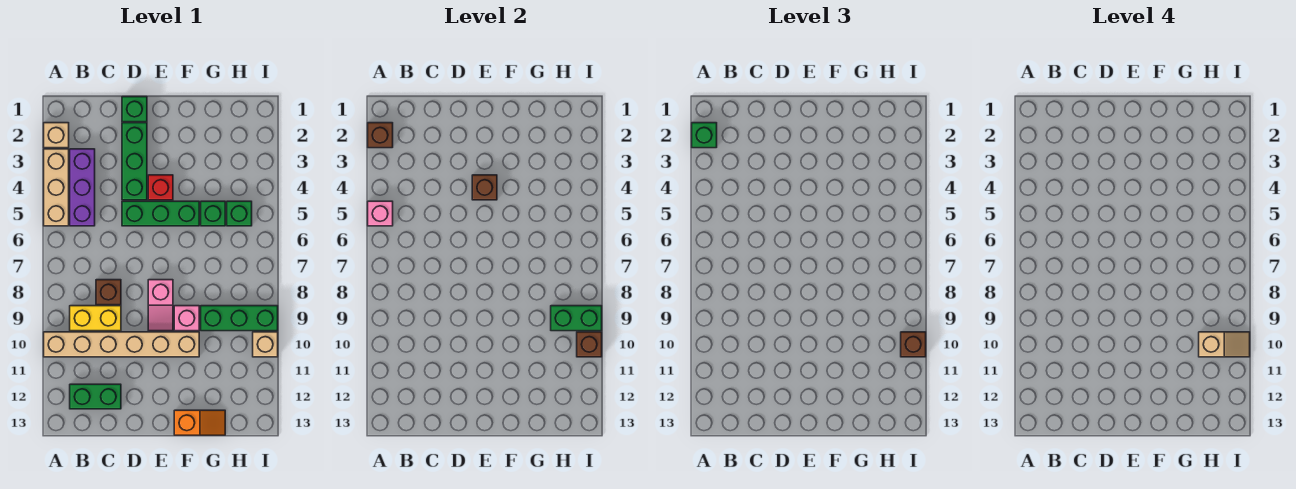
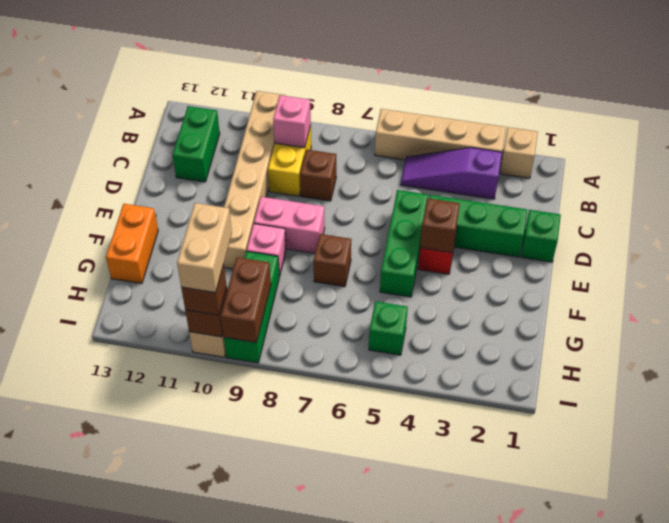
brown brick A2 level 2 -> brown brick F7 level 1
green brick A2 level 3 -> none
tan brick A3:A5 level 1 -> tan brick A3:A6 level 1
pink brick A5 level 2 -> pink brick B9 level 2
purple brick B3:B5 level 1 -> purple slope B3:B5 level 1 top 3
pink slope E8:E9 level 1 top 8 -> pink brick E8:E9 level 1
orange slope F13:G13 level 1 top F -> orange brick F13:G13 level 1
green brick G5 level 1 -> none
green brick H9:I9 level 2 -> brown brick H9:I9 level 2
tan slope H10:I10 level 4 top H -> tan brick H10:I10 level 4

